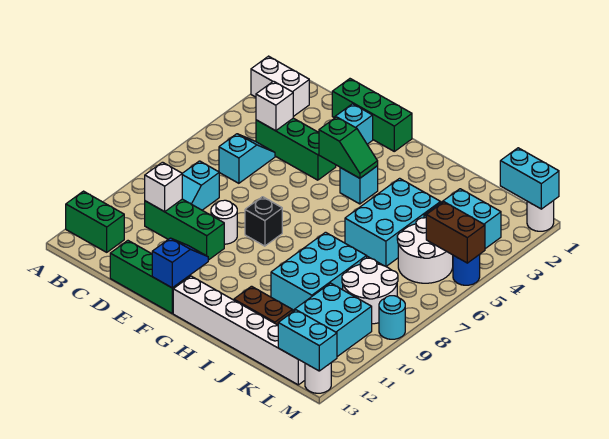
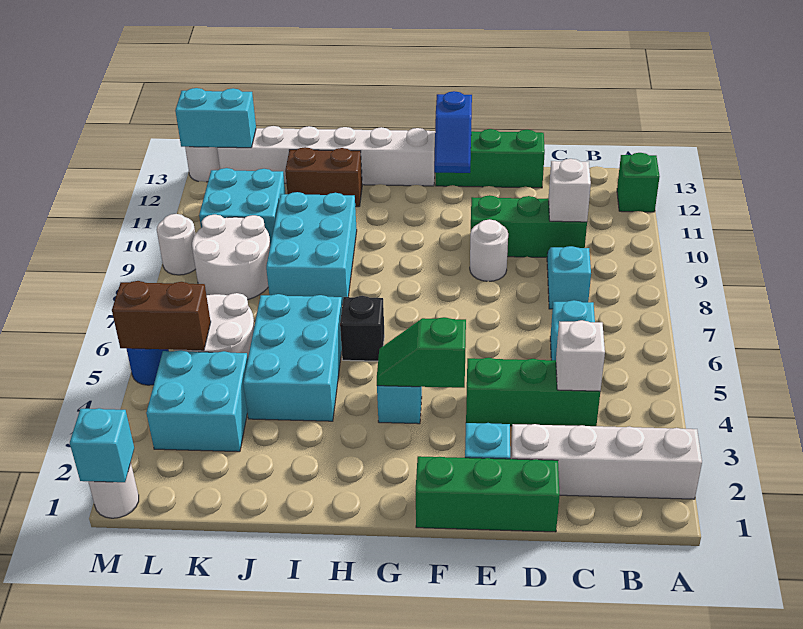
white brick A2:B2 level 1 -> white brick A2:D2 level 1
green brick A12:B12 level 1 -> green brick A12 level 1
black brick F8 level 1 -> black brick H6 level 1
cyan brick L1:M1 level 2 -> cyan brick M1 level 2
cyan round brick M9 level 1 -> white round brick M9 level 1

